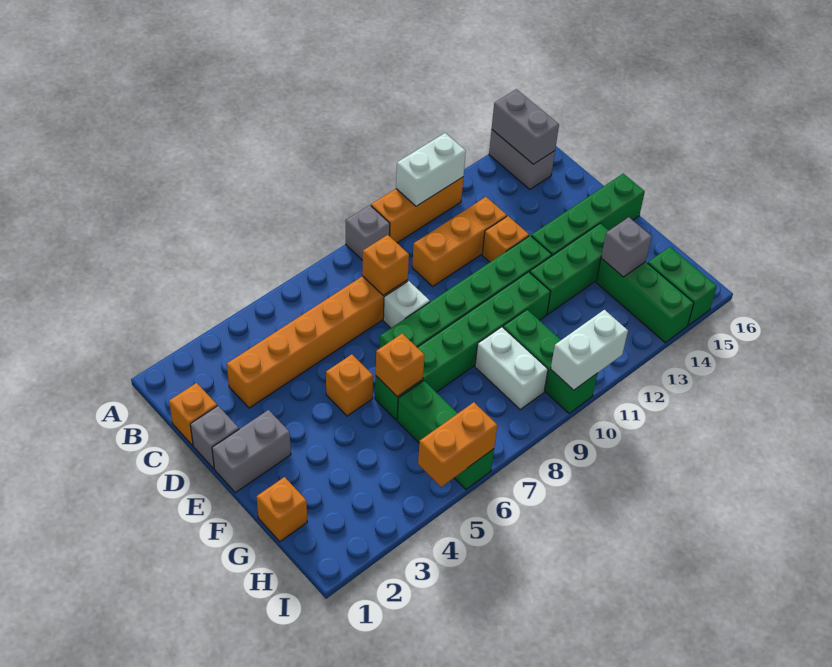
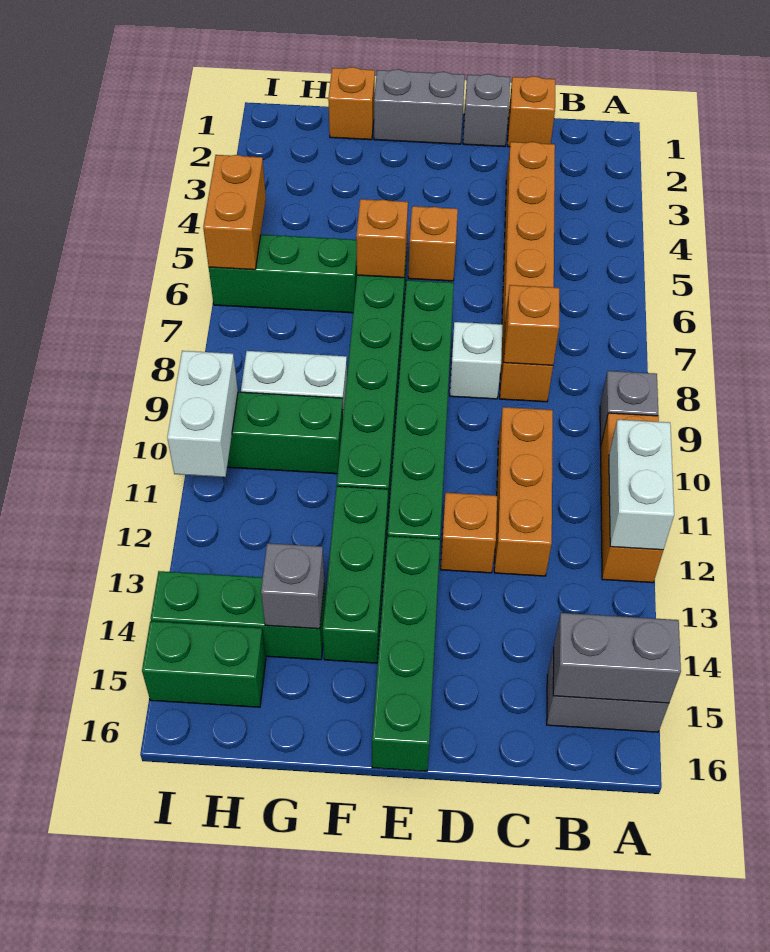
grey brick E1:E2 level 1 -> grey brick E1:F1 level 1

